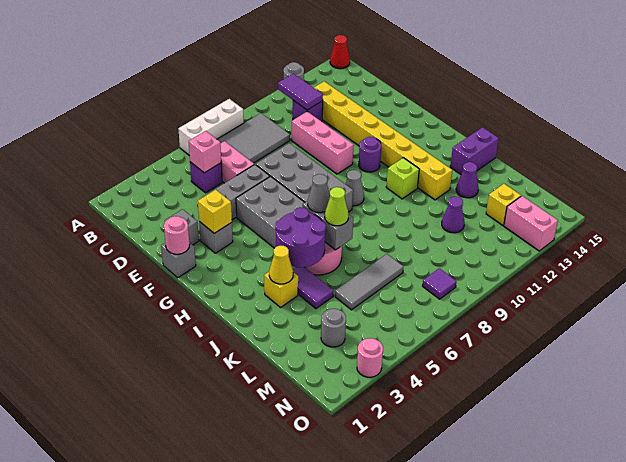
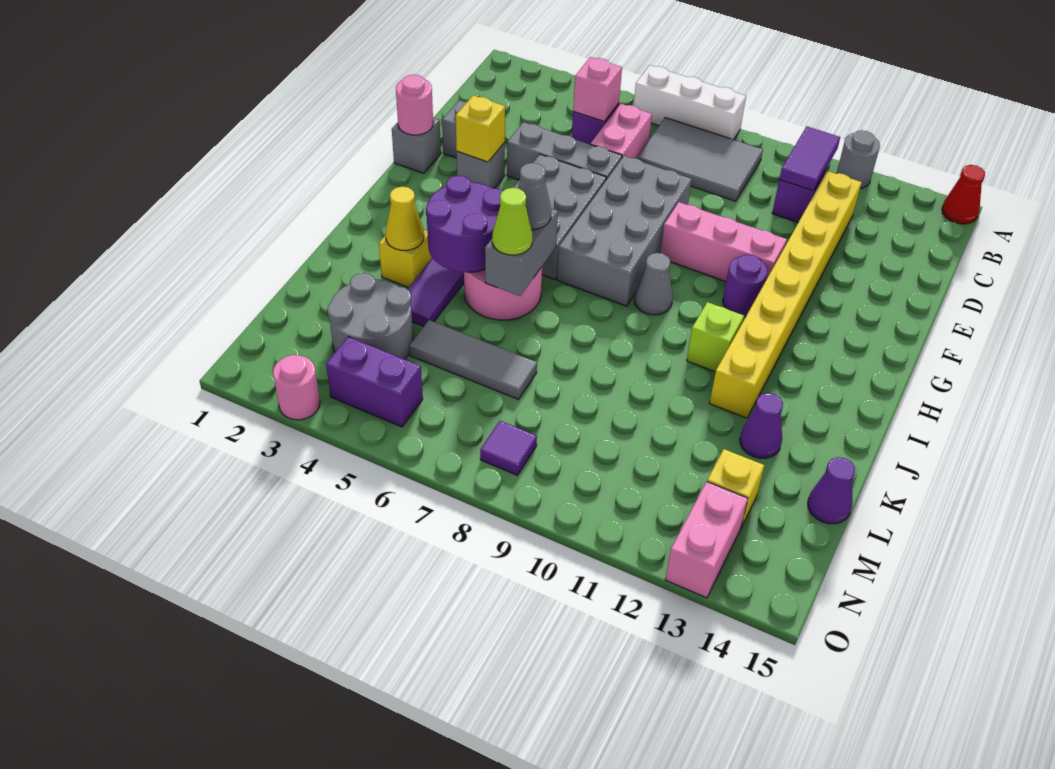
pink brick D10:F10 level 1 -> pink brick F9:F11 level 1
purple brick J14:J15 level 1 -> purple brick N4:N5 level 1
purple cone L11 level 1 -> purple cone L15 level 1
grey round brick M3 level 1 -> grey round brick L3:M4 level 1

